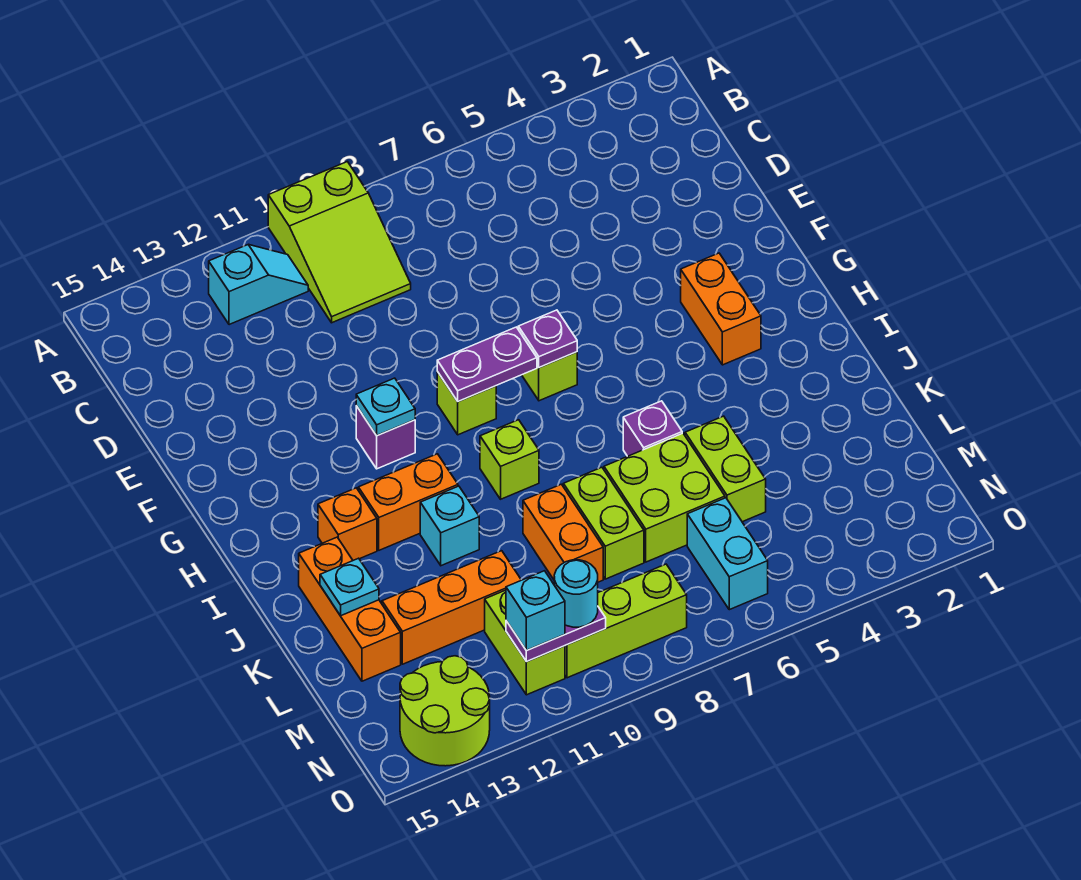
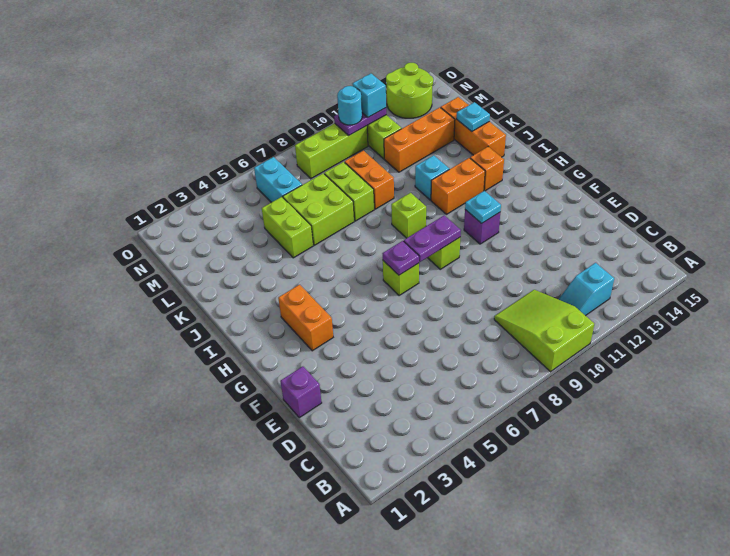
purple brick J6 level 1 -> purple brick E1 level 1

